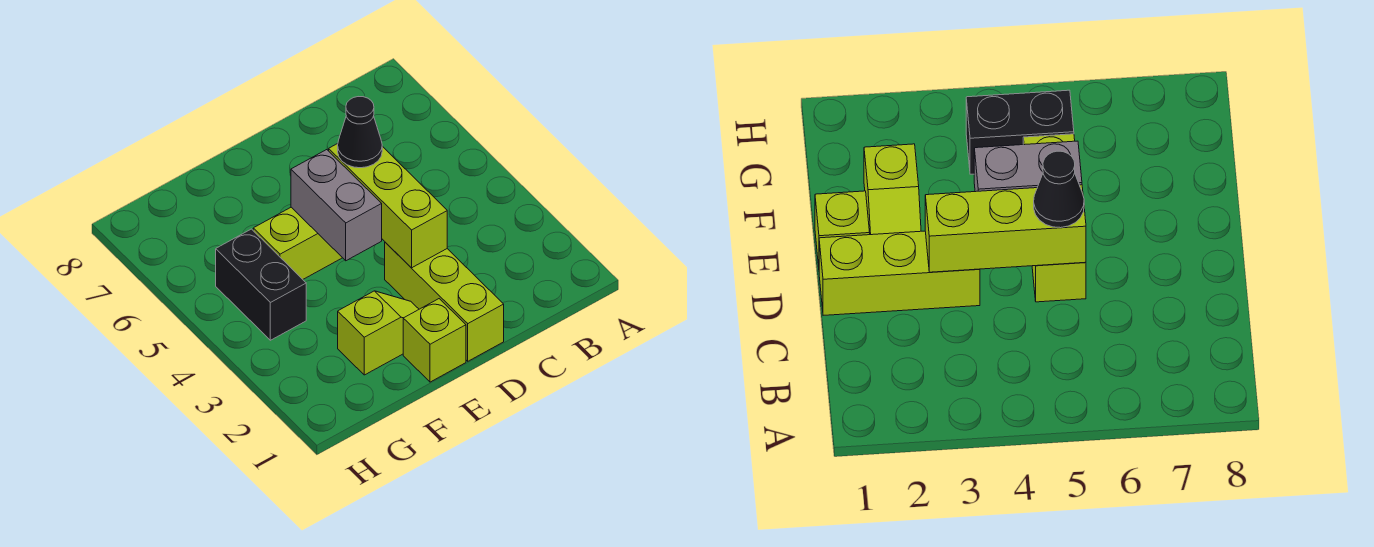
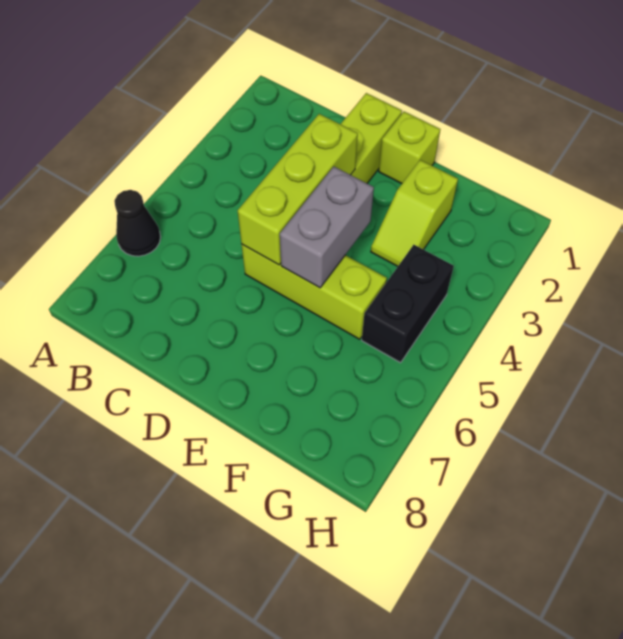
black cone D5 level 3 -> black cone A6 level 1
lime slope E2:F2 level 1 top F -> lime slope F2:F3 level 1 top 2

